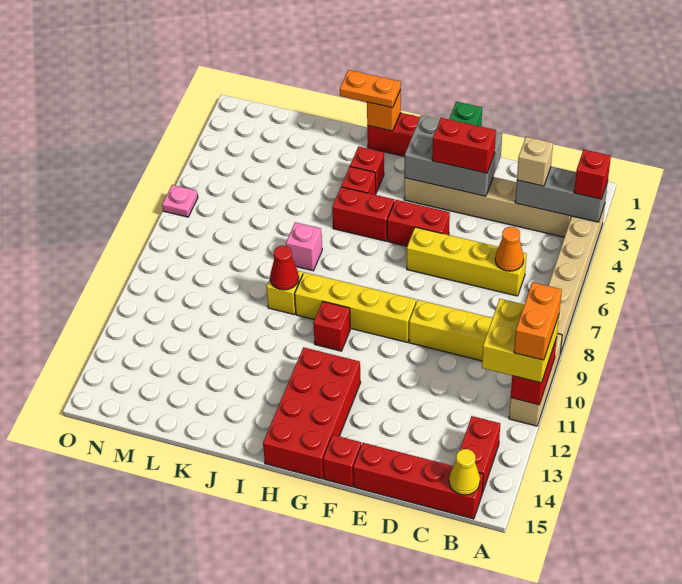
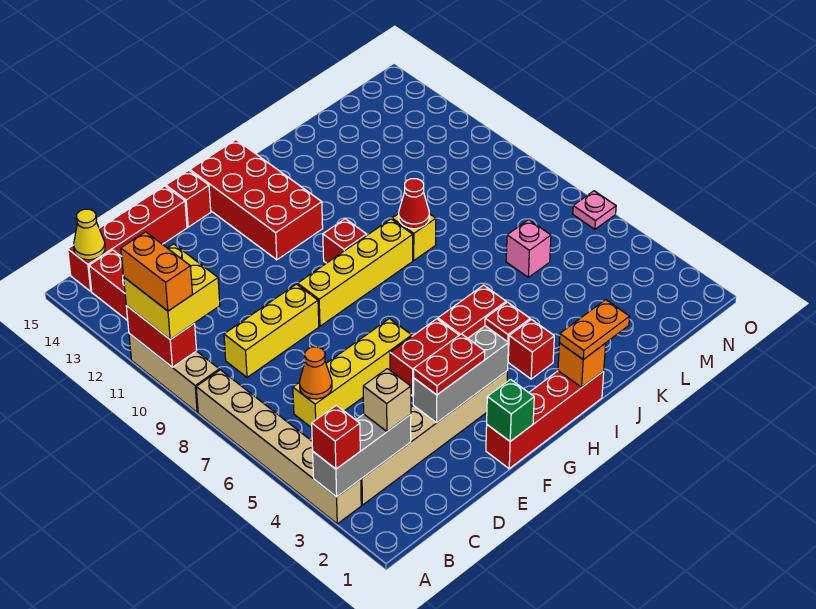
grey brick E2:G3 level 2 -> grey brick E3:G3 level 2
red brick E3:F3 level 3 -> red plate E3:F3 level 3
pink brick J7 level 1 -> pink brick L6 level 1

